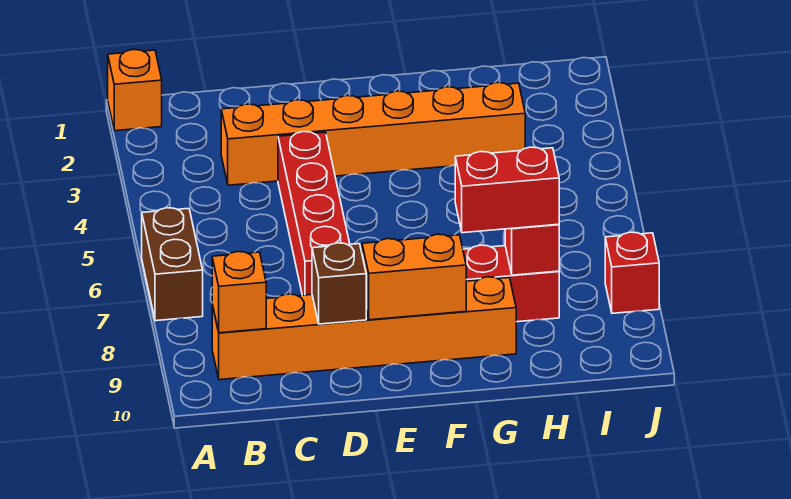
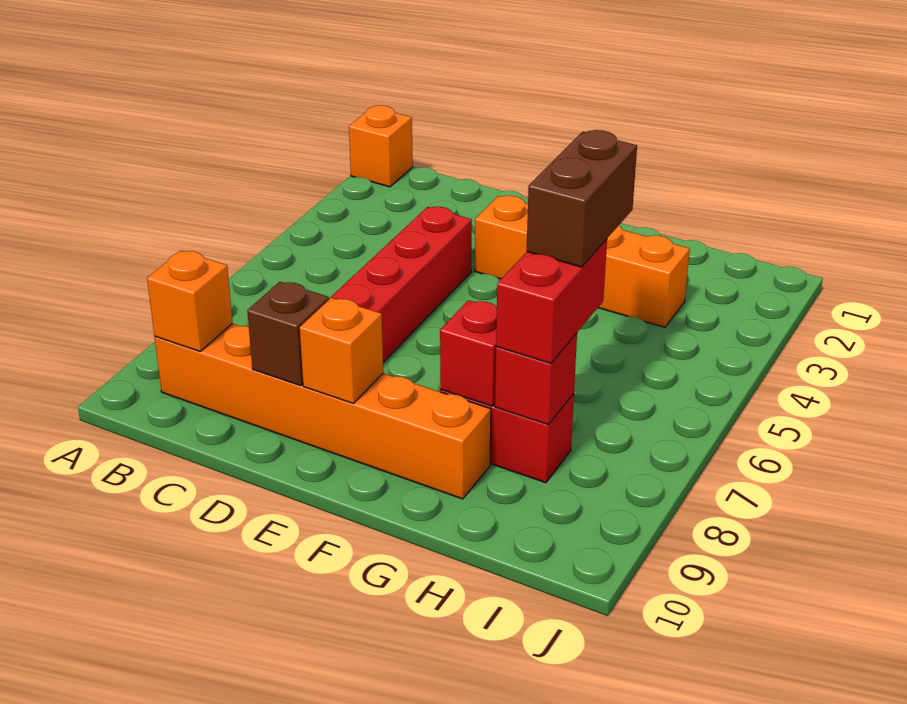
brown brick A6:A7 level 1 -> brown brick H6:H7 level 4
orange brick C3:H3 level 1 -> orange brick E3:H3 level 1
orange brick E9:F9 level 2 -> orange brick E9 level 2
red brick G8:H8 level 3 -> red brick H7:H8 level 3
red brick J8 level 1 -> red brick G8 level 2

